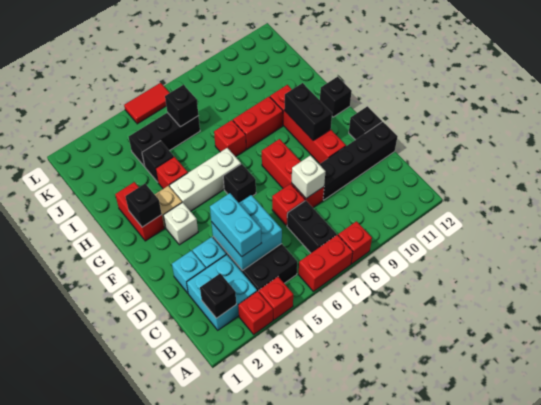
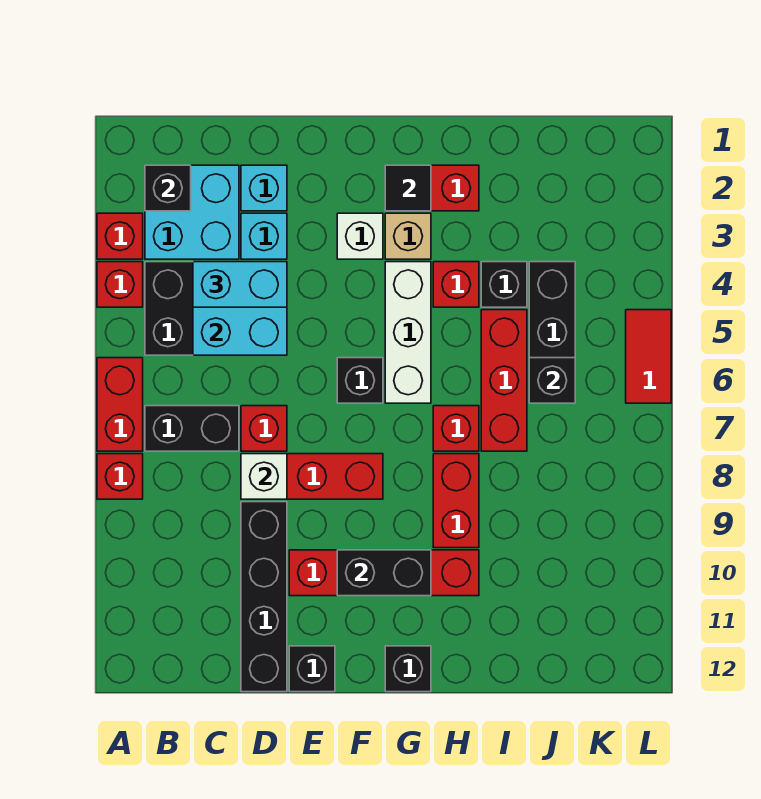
black brick G2 level 2 -> black tile G2 level 2
none -> red brick I5:I7 level 1

